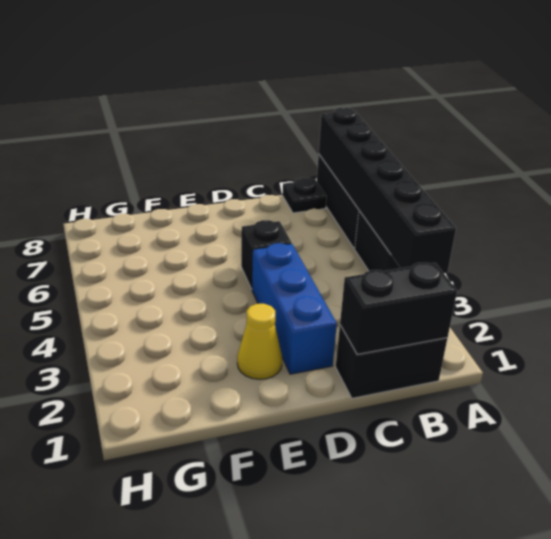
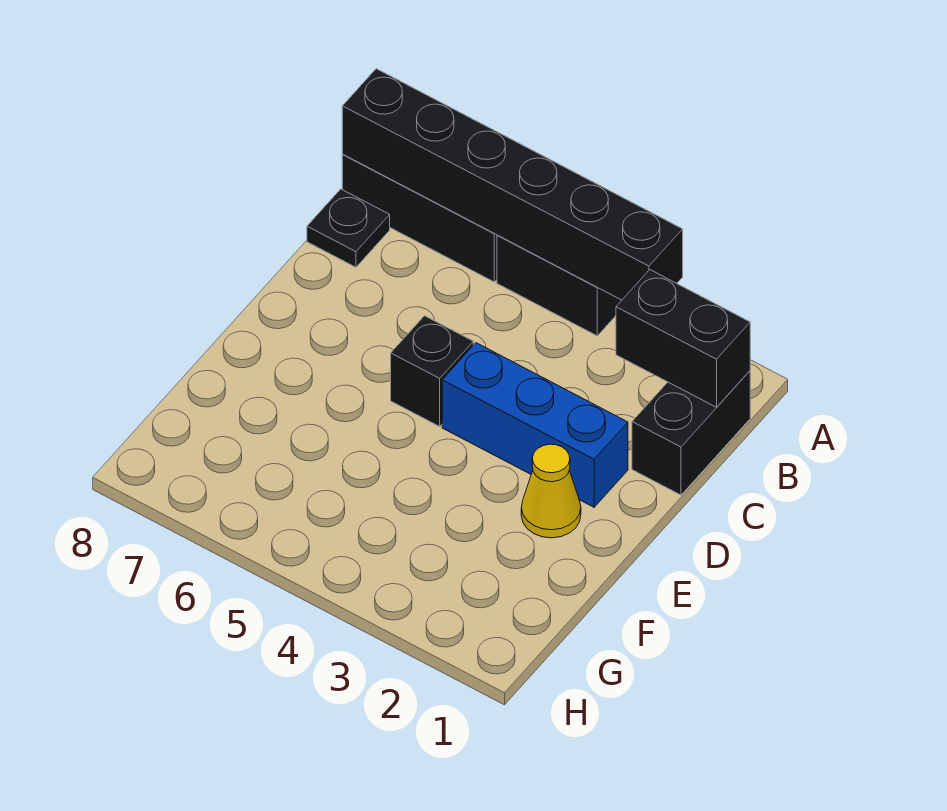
black brick B1:C1 level 2 -> black brick B1:B2 level 2

